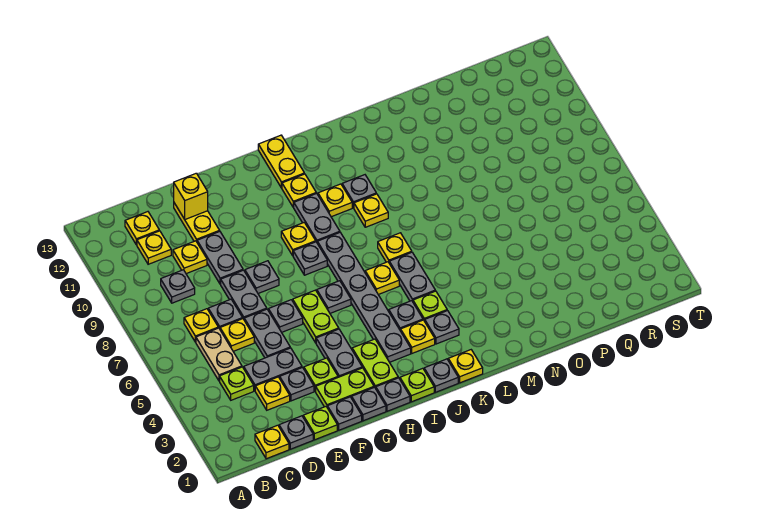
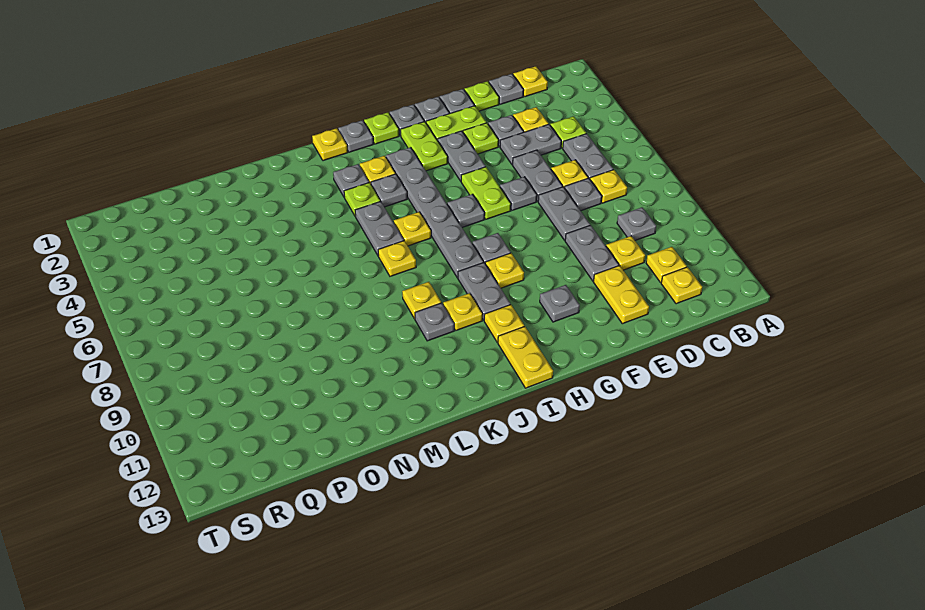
tan plate C5:C6 level 1 -> grey plate C5:C6 level 1
yellow brick E12 level 2 -> none
grey plate F8 level 1 -> grey plate G11 level 1

